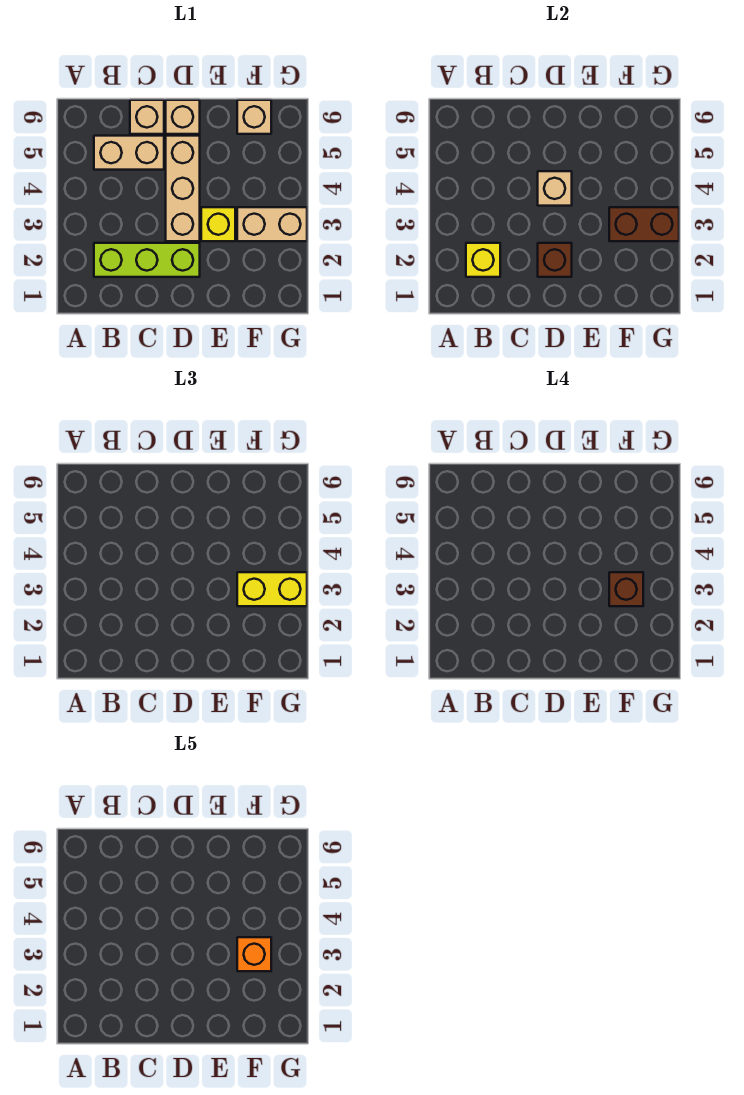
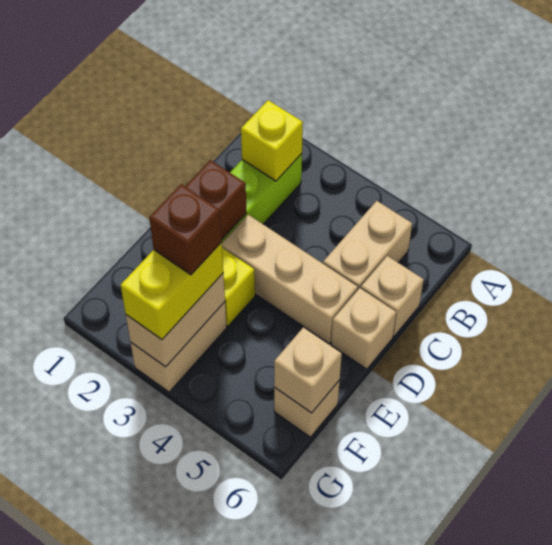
tan brick D4 level 2 -> tan brick F6 level 2
brown brick F3:G3 level 2 -> tan brick F3:G3 level 2
orange brick F3 level 5 -> none

